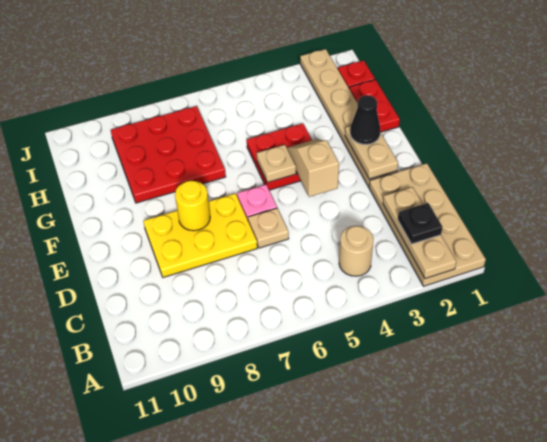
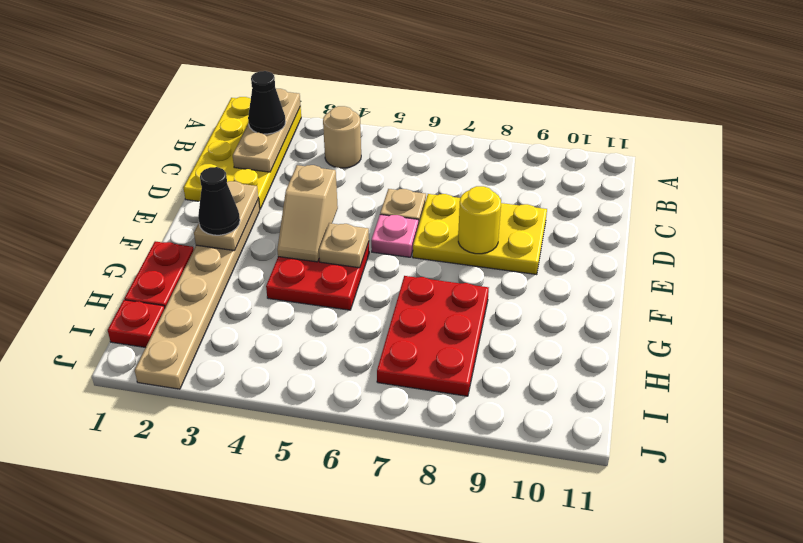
tan plate A1:D2 level 1 -> yellow plate A1:D2 level 1
black plate B2 level 3 -> black cone B2 level 3
red plate G7:I9 level 1 -> red plate G7:I8 level 1

